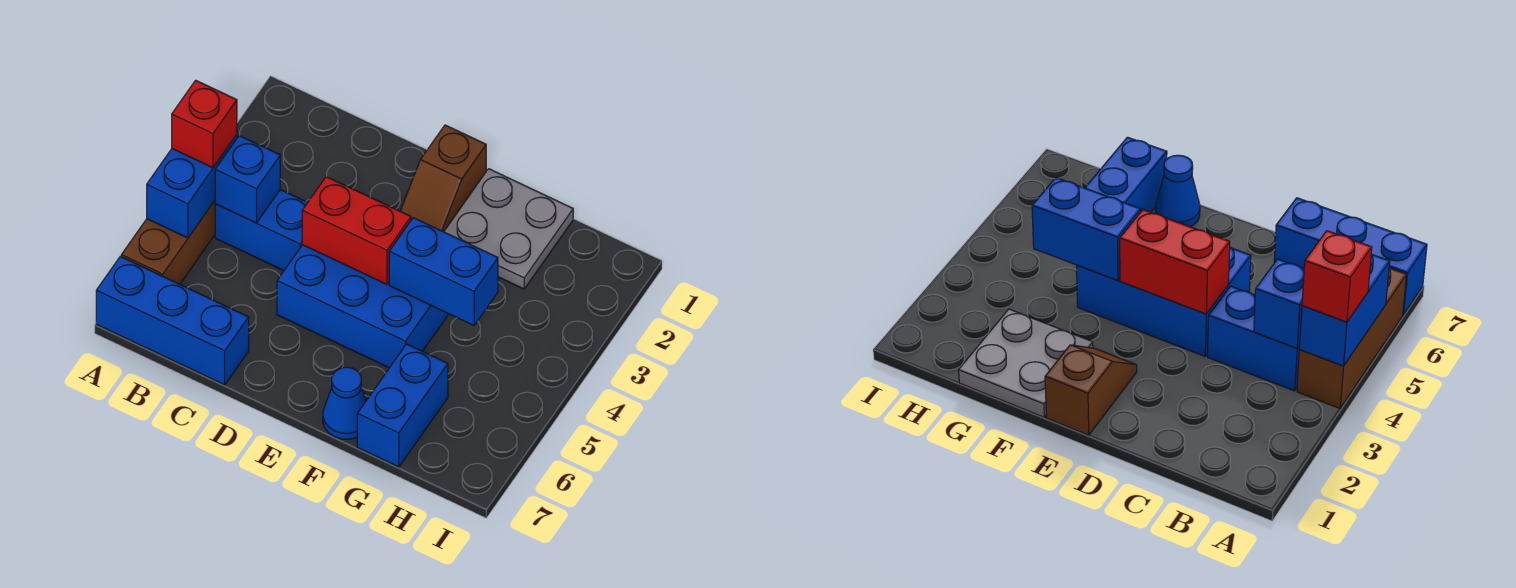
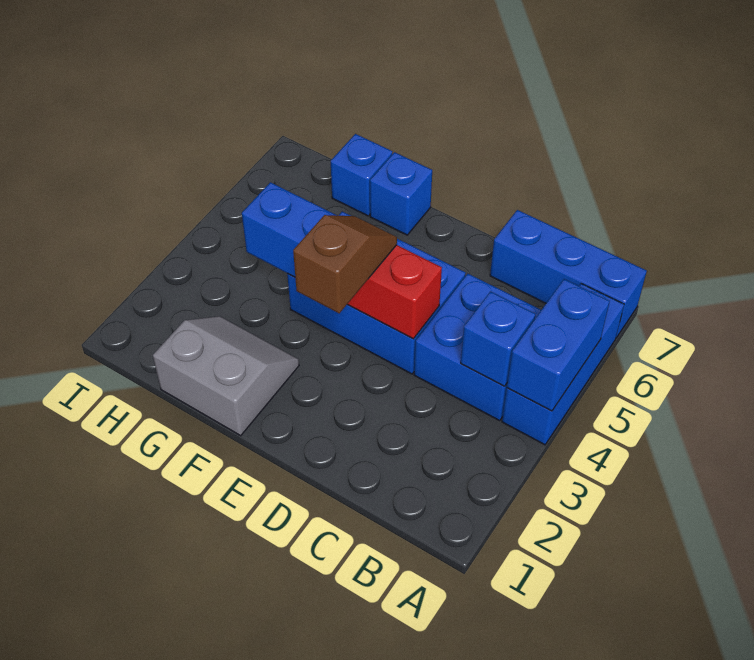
brown brick A4:A6 level 1 -> blue brick A4:A6 level 1
red brick A4 level 3 -> none
blue brick B4:C4 level 1 -> blue brick B4:C5 level 1
brown slope E1:E2 level 1 top 1 -> brown slope E3:E4 level 3 top 3
grey plate F1:G2 level 1 -> grey slope F1:G2 level 1 top 1
blue cone F7 level 1 -> blue brick F7 level 1
blue brick G6:G7 level 1 -> blue brick G7 level 1

